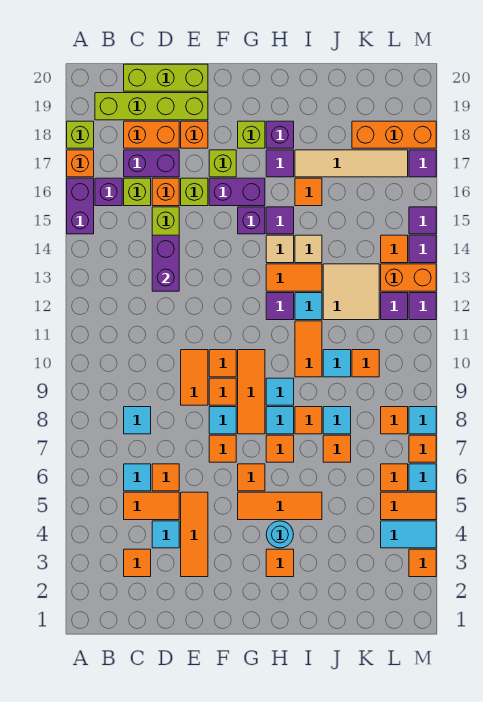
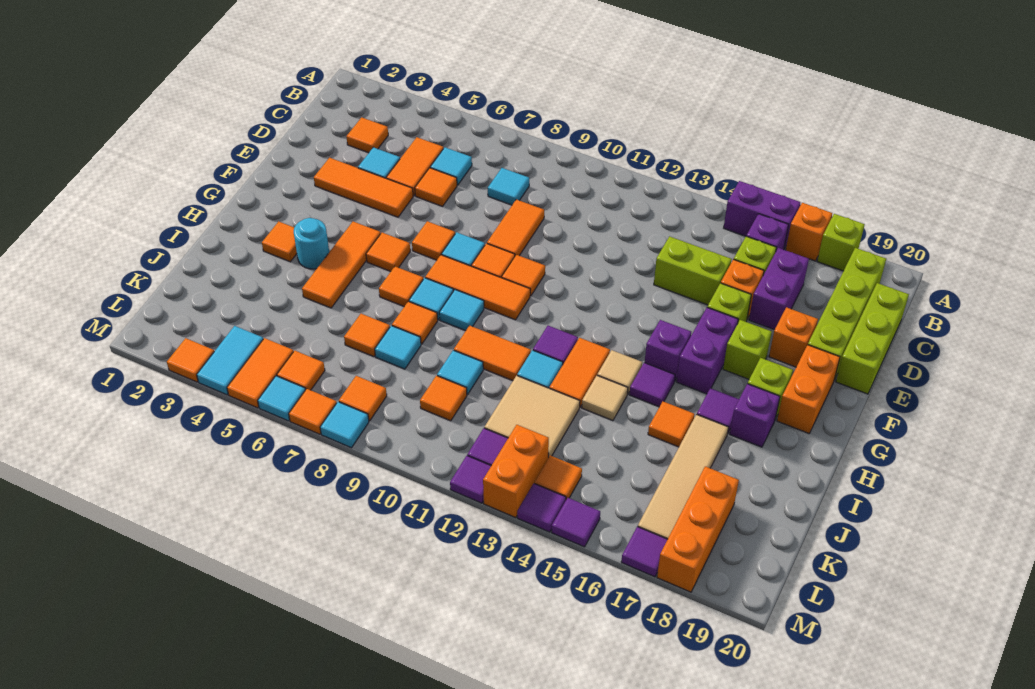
orange brick C18:D18 level 1 -> orange brick F19:G19 level 1
purple brick D13:D14 level 2 -> none
orange tile E9:E10 level 1 -> orange tile D9:E9 level 1

